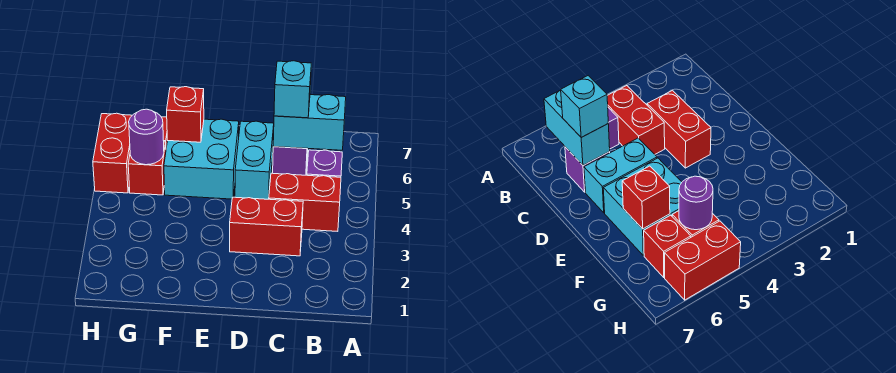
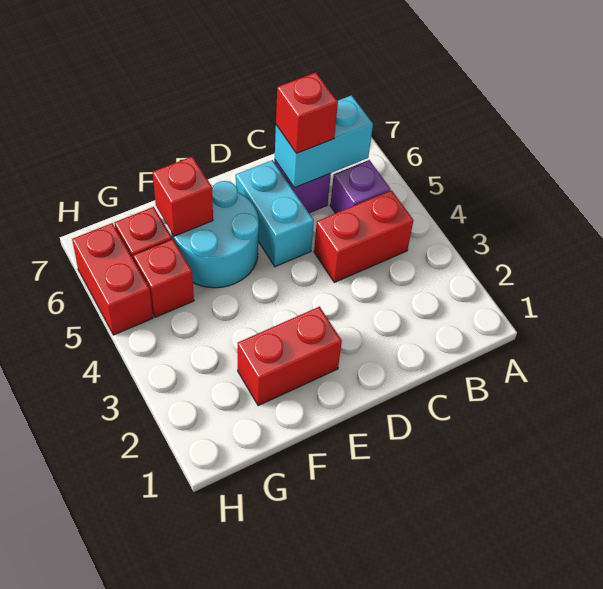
red brick C3:D3 level 1 -> red brick E2:F2 level 1
cyan brick C6 level 3 -> red brick C6 level 3
cyan brick E5:F6 level 1 -> cyan round brick E5:F6 level 1
purple round brick G5 level 2 -> none

